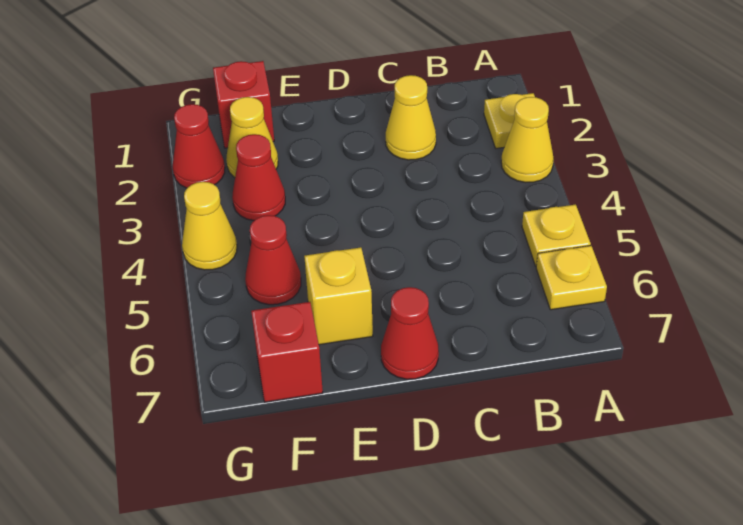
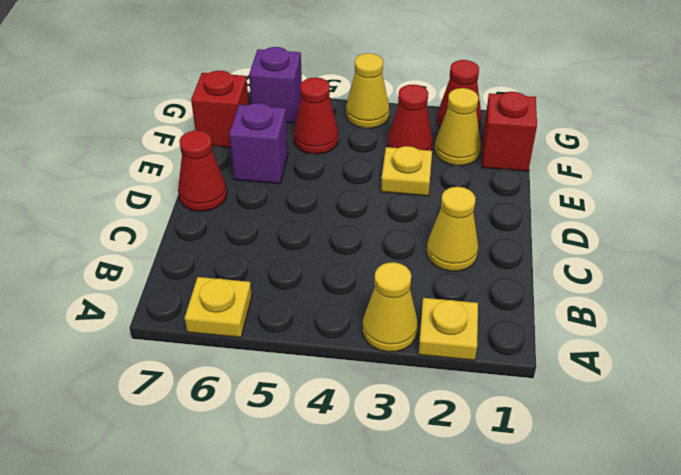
yellow plate A5 level 1 -> yellow plate E3 level 1
yellow brick E6 level 1 -> purple brick E6 level 1
none -> purple brick G6 level 1

